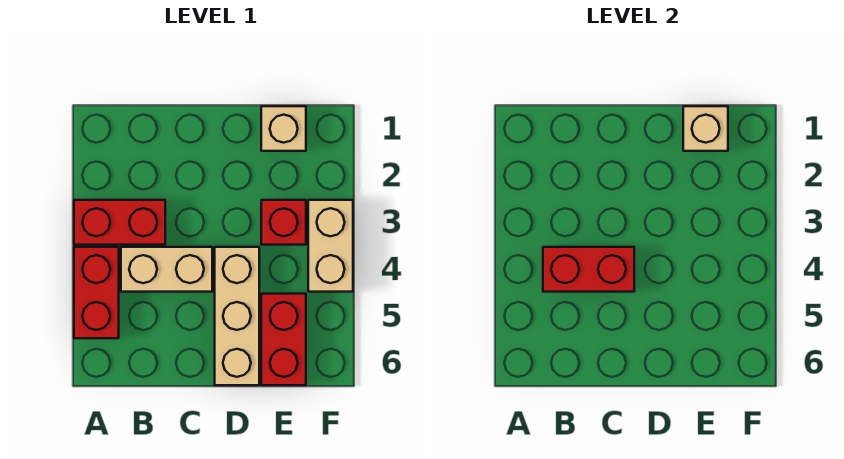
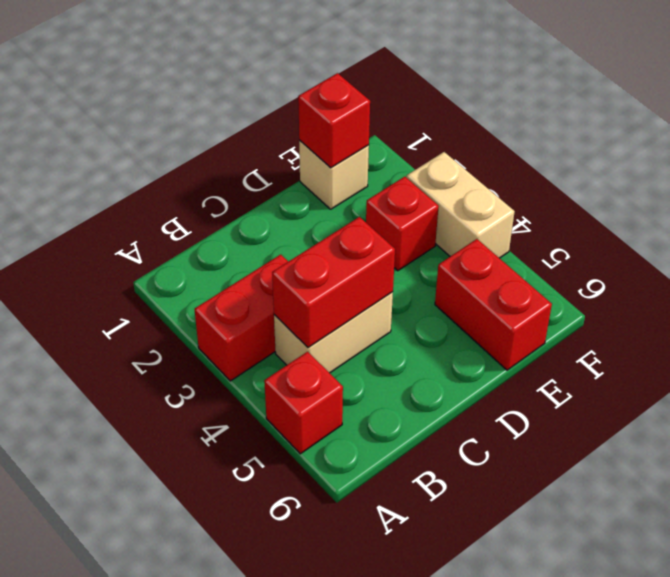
red brick A4:A5 level 1 -> red brick A5 level 1
tan brick D4:D6 level 1 -> none
tan brick E1 level 2 -> red brick E1 level 2

